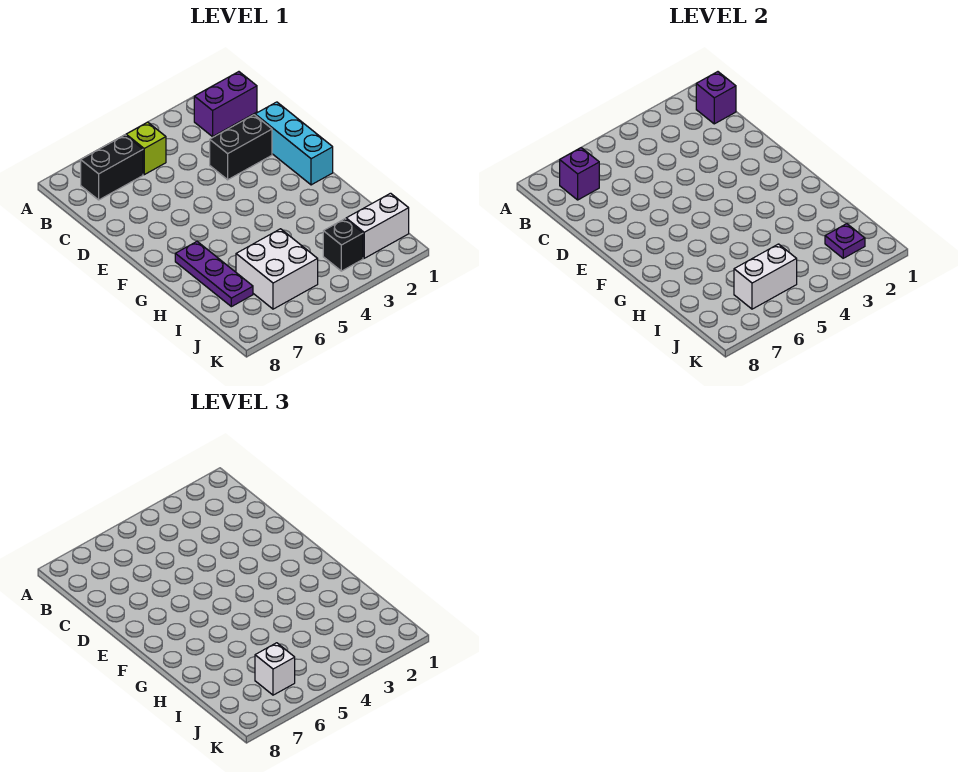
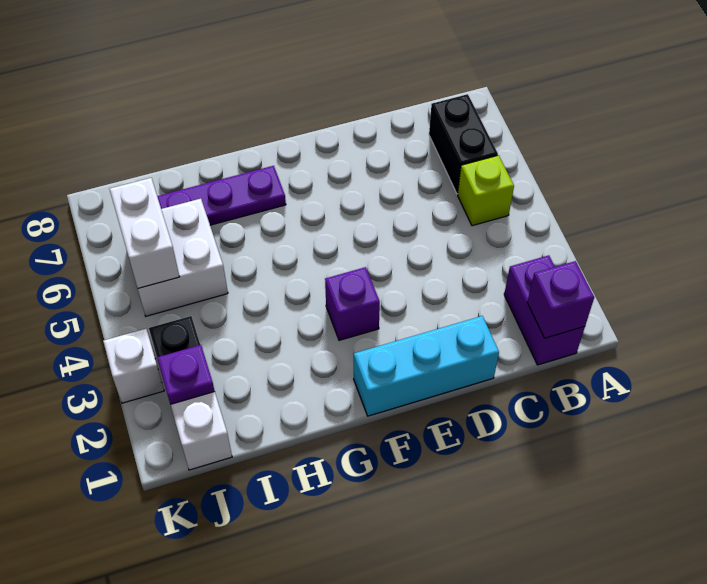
purple brick B7 level 2 -> purple brick F3 level 1
black brick D2:D3 level 1 -> none
white brick J6 level 3 -> white brick K3 level 1

